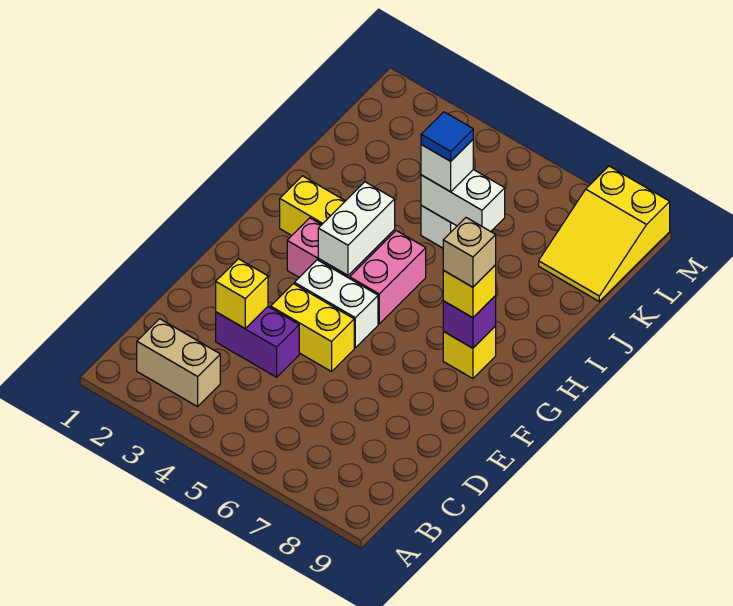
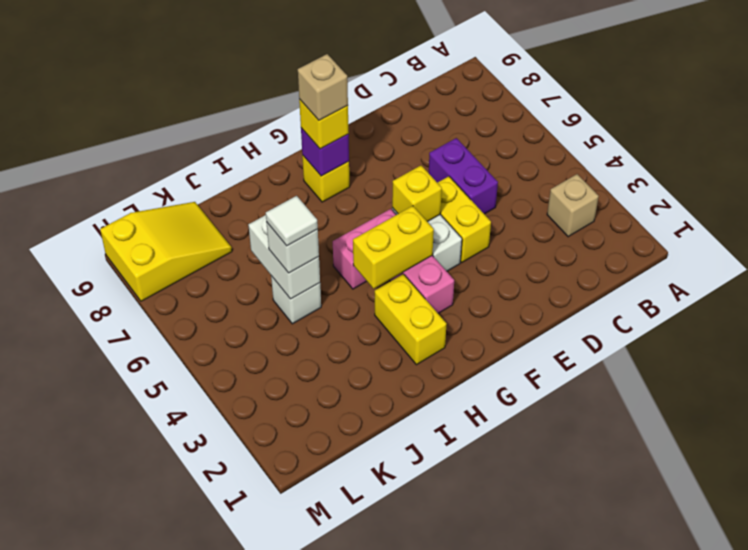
tan brick B2:B3 level 1 -> tan brick B3 level 1
purple brick D3:D4 level 1 -> purple brick D5:D6 level 1
yellow brick D3 level 2 -> yellow brick F5 level 2
white brick G4:H4 level 2 -> yellow brick G4:H4 level 2
blue tile J5 level 4 -> white tile J5 level 4

